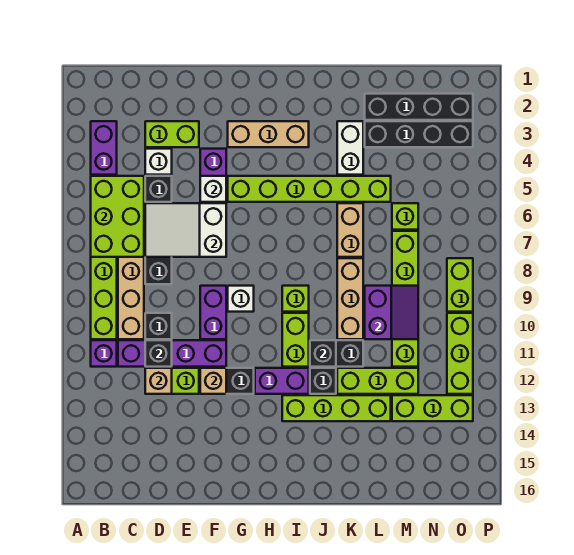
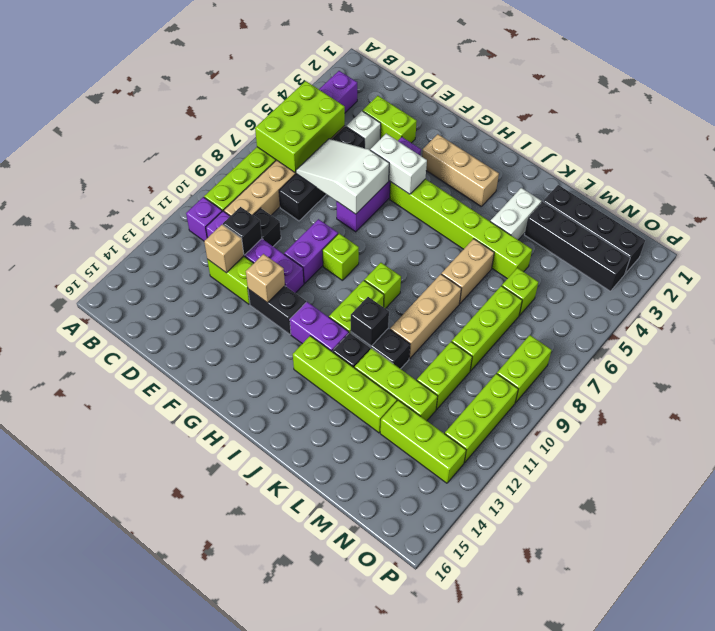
white brick F5 level 2 -> white brick F5:G5 level 2
white brick G9 level 1 -> lime brick G9 level 1
purple slope L9:M10 level 2 top L -> none

